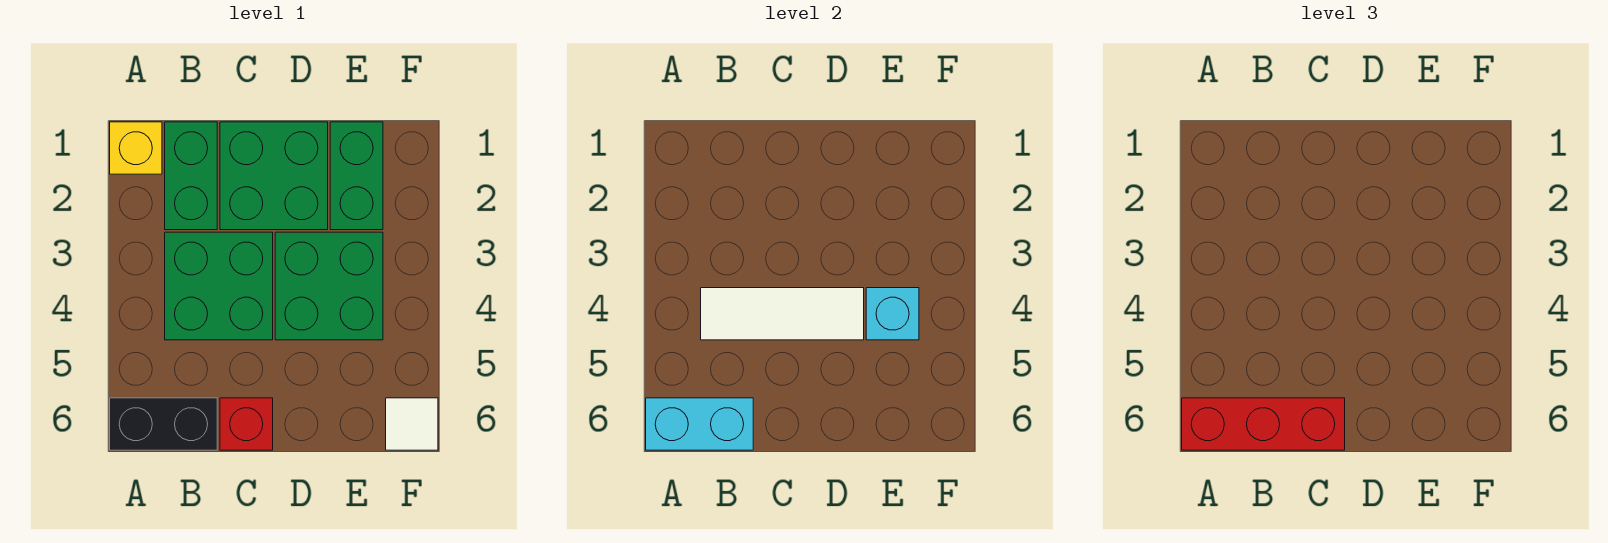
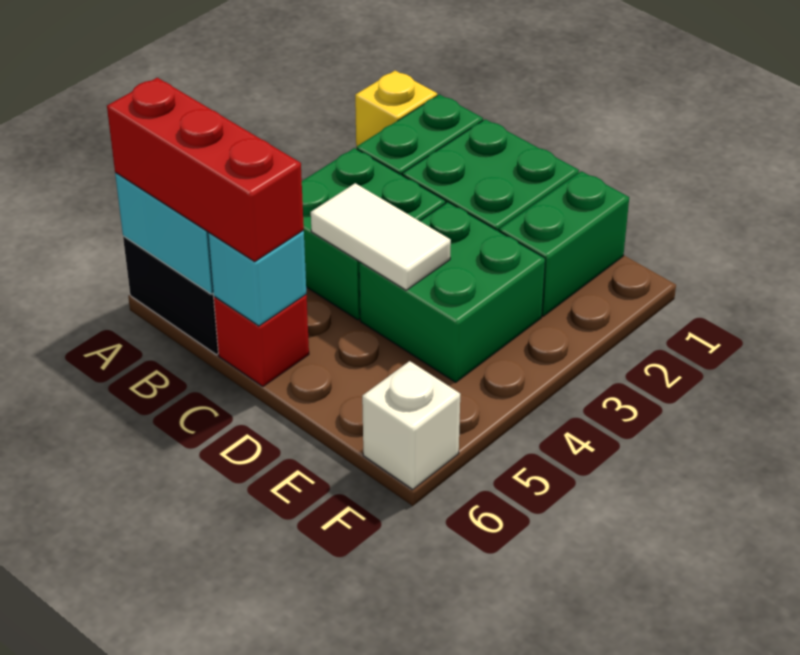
white tile B4:D4 level 2 -> white tile C4:D4 level 2
cyan brick E4 level 2 -> cyan brick C6 level 2
white tile F6 level 1 -> white brick F6 level 1

